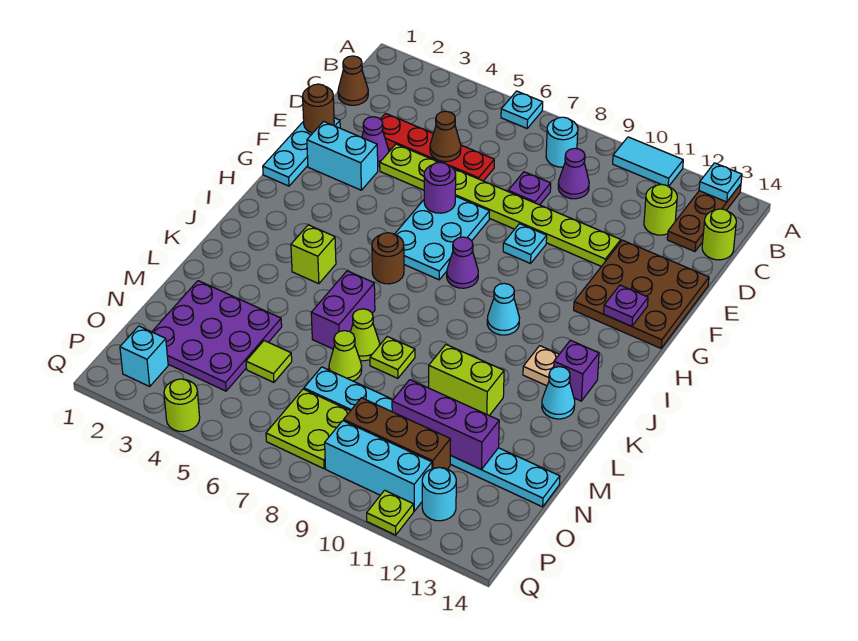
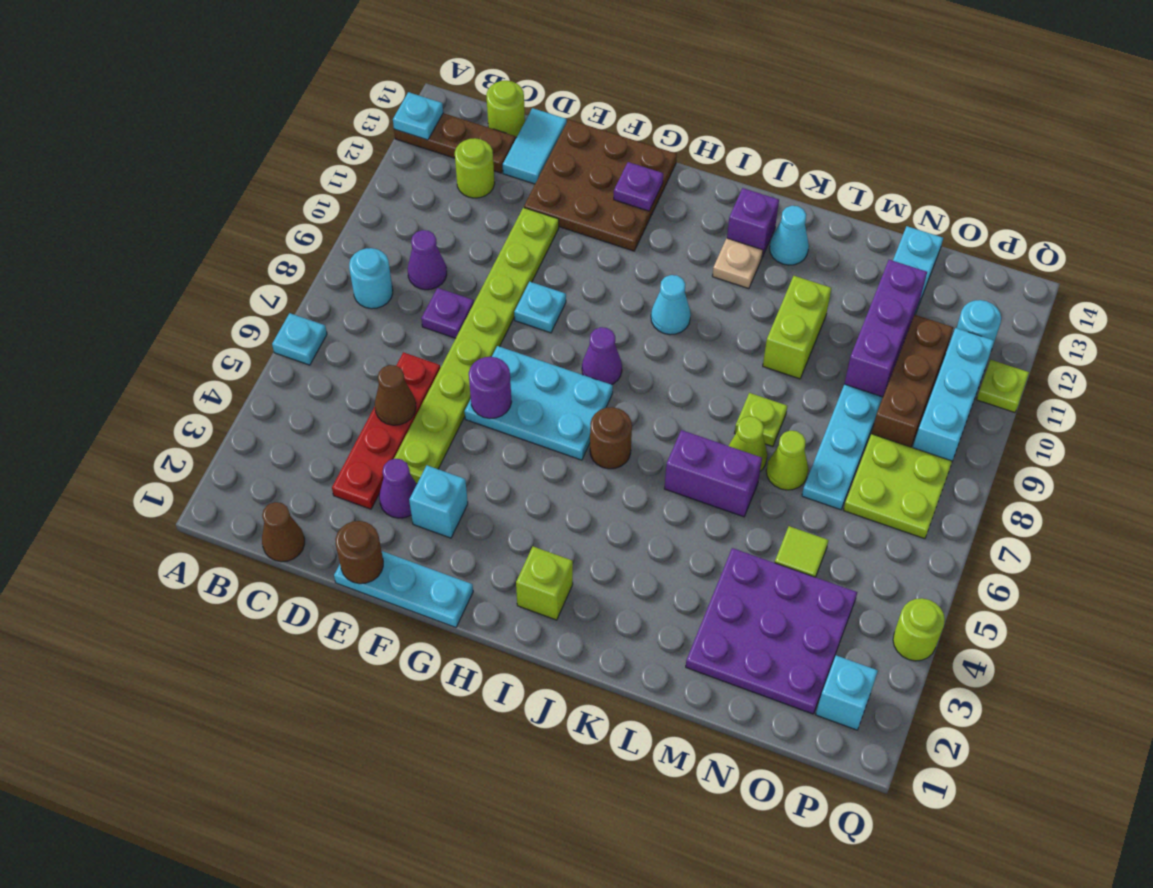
cyan tile A10:A11 level 1 -> cyan tile D13:D14 level 1
cyan brick F2:F3 level 1 -> cyan brick F3 level 1
lime brick J4 level 1 -> lime brick I2 level 1

